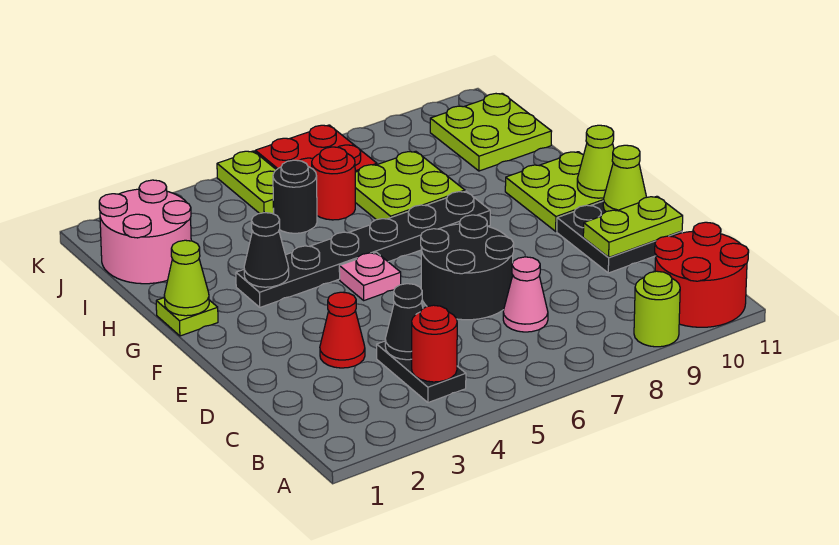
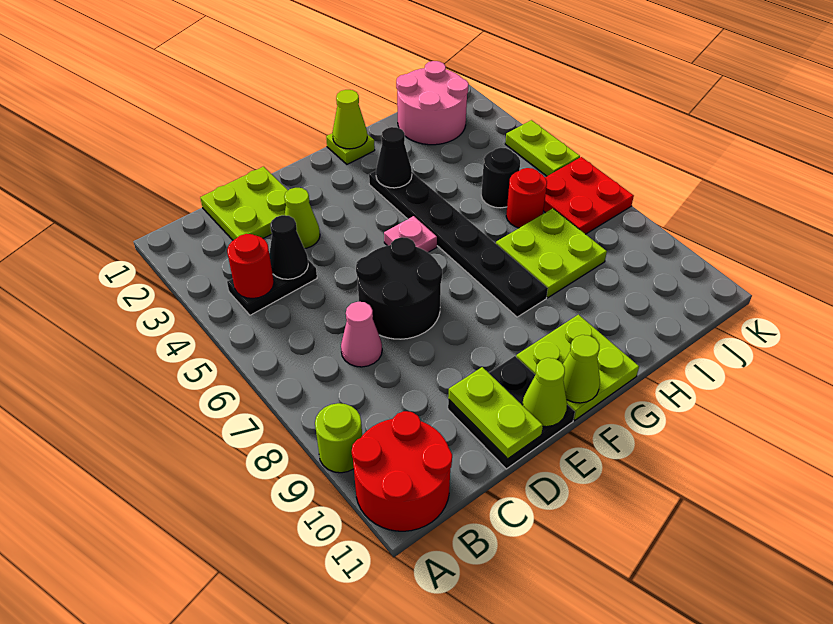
red cone D3 level 1 -> lime cone D3 level 1
lime plate I10:J11 level 1 -> lime plate C1:D2 level 1
lime plate J5:K5 level 1 -> lime plate K4:K5 level 1

